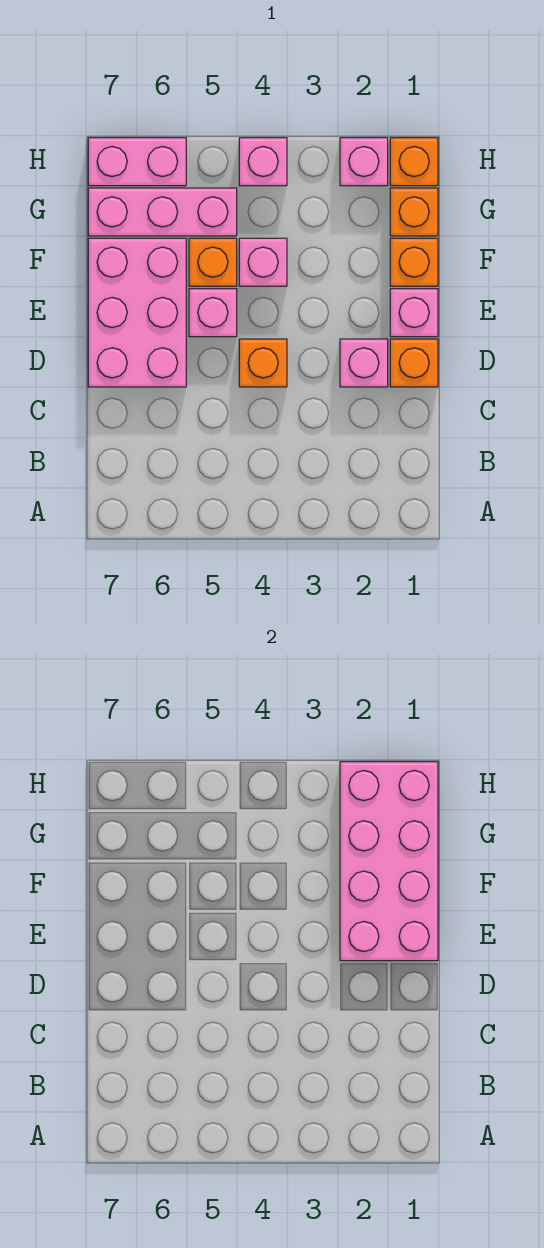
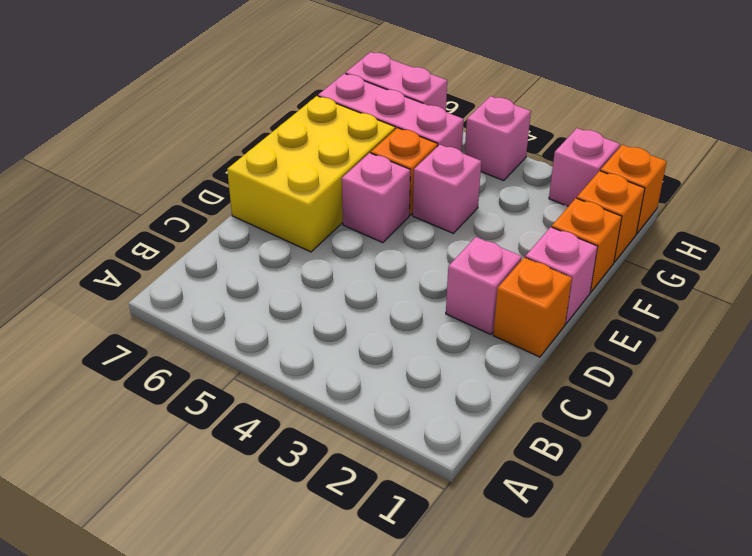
orange brick D4 level 1 -> none
pink brick D6:F7 level 1 -> yellow brick D6:F7 level 1
pink brick E1:H2 level 2 -> none

